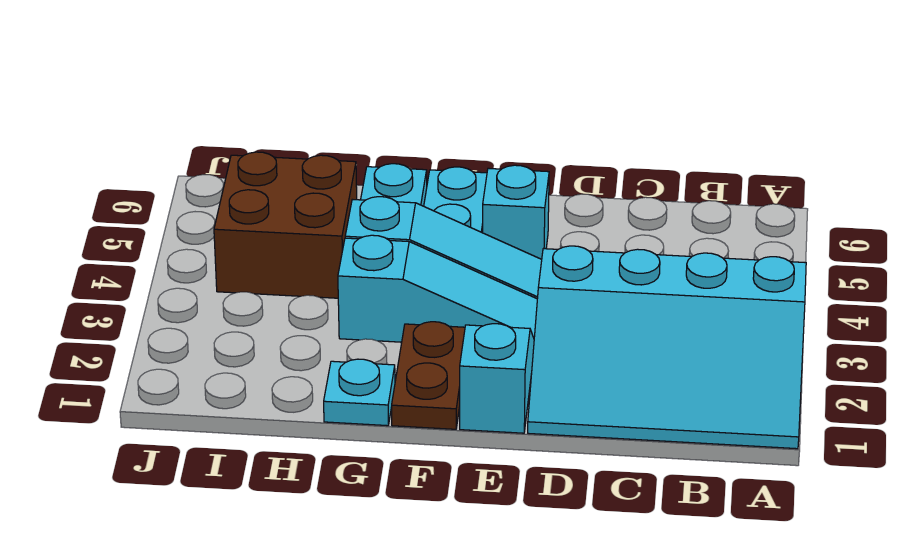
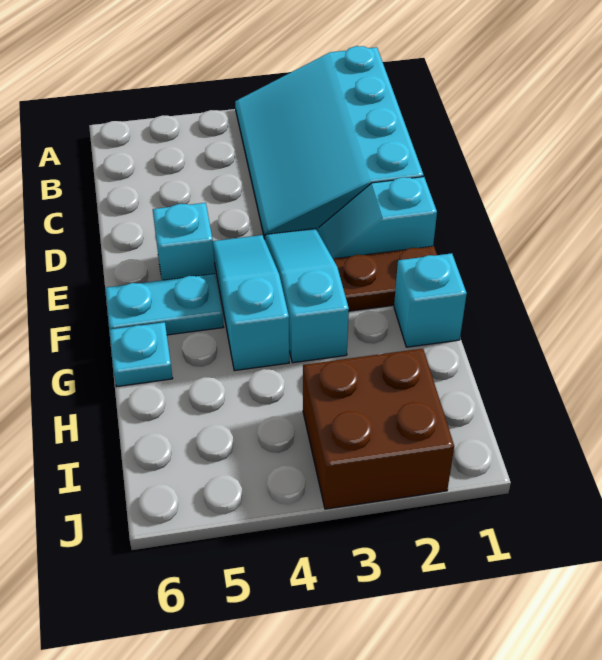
cyan slope A1:D3 level 1 top 3 -> cyan slope A1:D3 level 1 top 1
cyan plate G1 level 1 -> cyan brick G1 level 1
brown brick H4:I5 level 1 -> brown brick I2:J3 level 1

